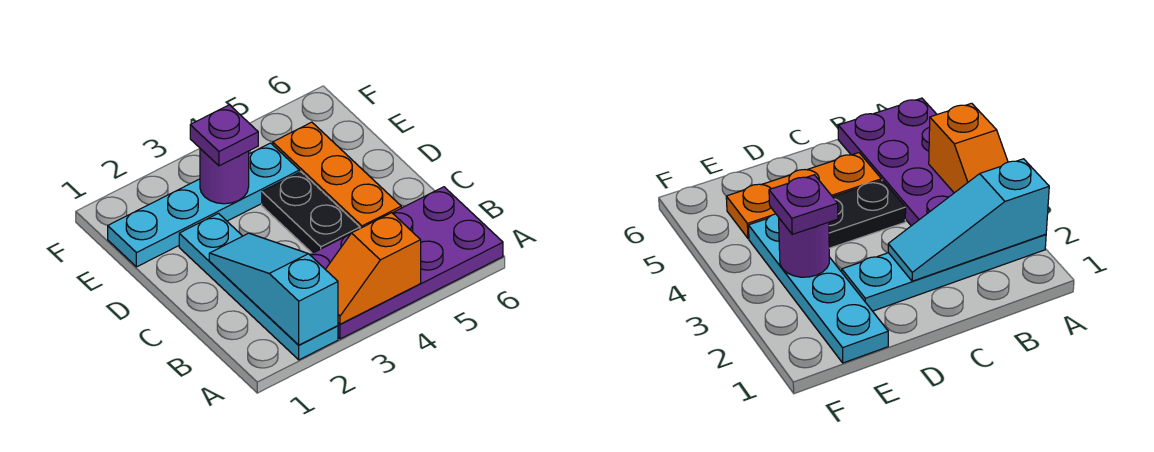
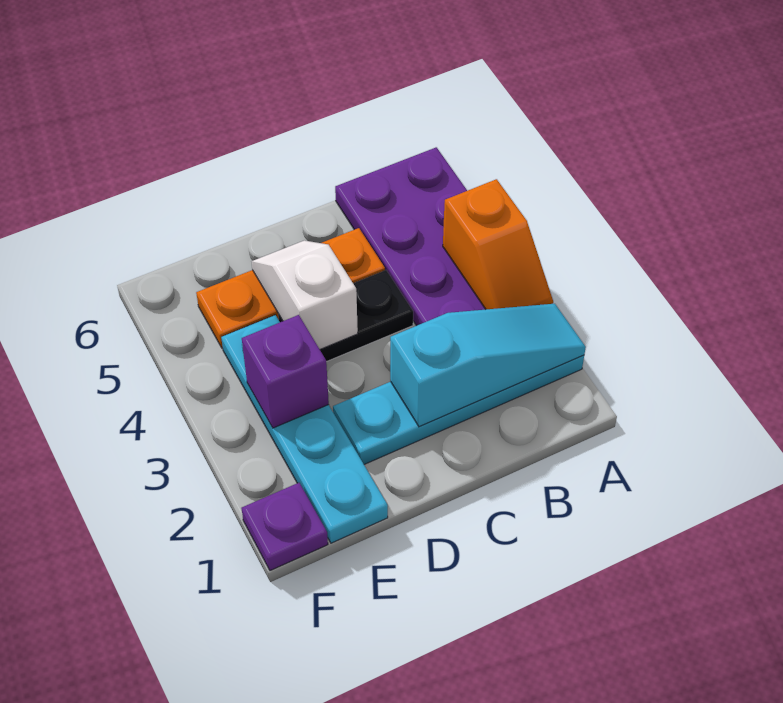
cyan slope A2:C2 level 2 top A -> cyan slope A2:C2 level 2 top C
none -> white slope D4:D5 level 2 top 4
purple round brick E3 level 2 -> purple brick E3 level 2
purple plate E3 level 3 -> purple plate F1 level 1

